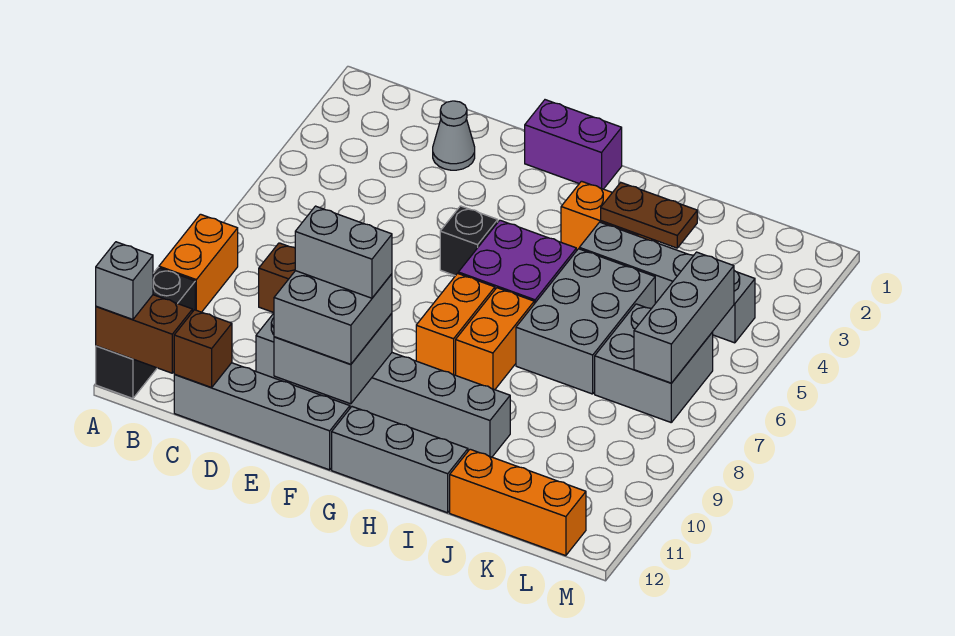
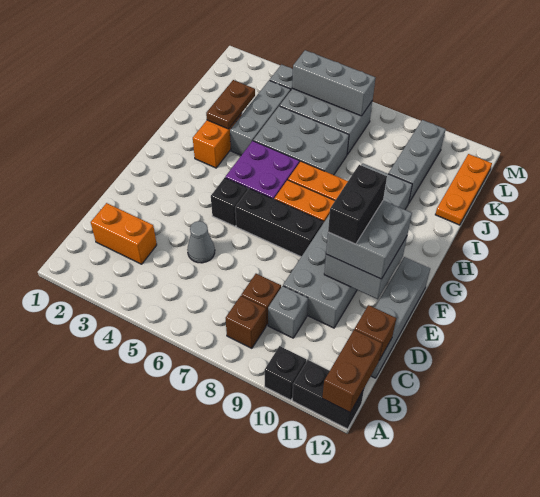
orange brick A8:A9 level 1 -> orange brick C2:C3 level 1
grey brick A12 level 3 -> grey brick C9 level 1
none -> brown brick B8 level 1
grey cone D2 level 1 -> grey cone D5 level 1
grey brick D10:I10 level 1 -> grey brick D9:I10 level 1
grey brick E10:F10 level 4 -> black brick E10:F10 level 4
purple brick F1:G1 level 1 -> none
none -> black brick F6:F8 level 1
grey brick G12:I12 level 1 -> grey brick J10:L10 level 1
orange brick J12:L12 level 1 -> orange plate J12:L12 level 1
grey brick K6:L7 level 1 -> grey brick K5:L7 level 1

